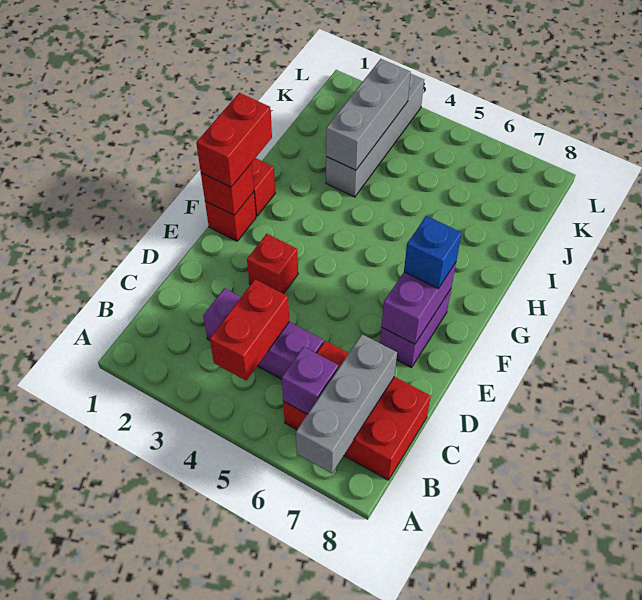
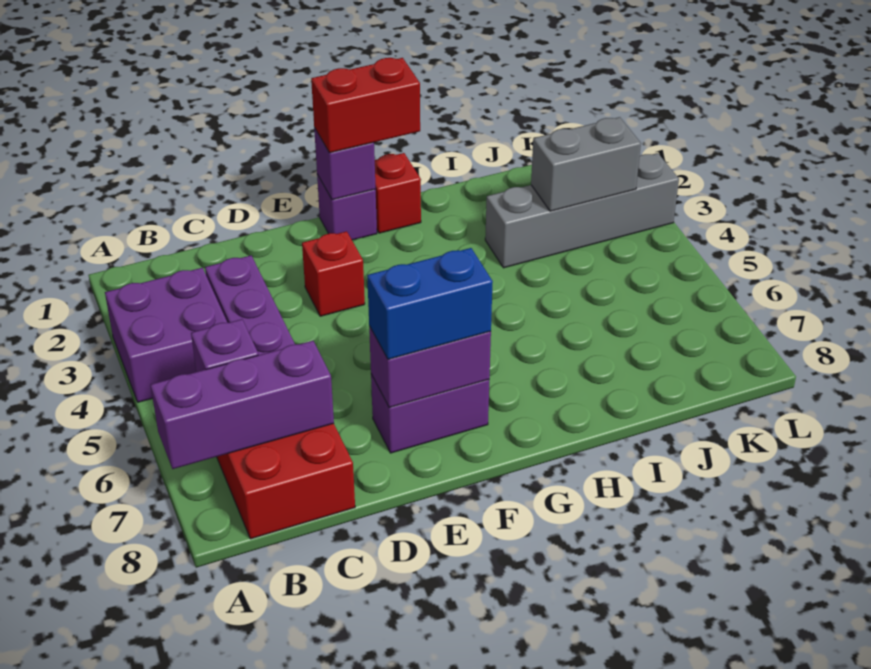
none -> purple brick A3:B4 level 1
grey brick A7:C7 level 2 -> purple brick A7:C7 level 2
red brick B4:C4 level 2 -> none
red brick F1 level 1 -> purple brick F1 level 1
red brick F1 level 2 -> purple brick F1 level 2
blue brick F7 level 3 -> blue brick E7:F7 level 3
grey brick I3:K3 level 2 -> grey brick J3:K3 level 2

